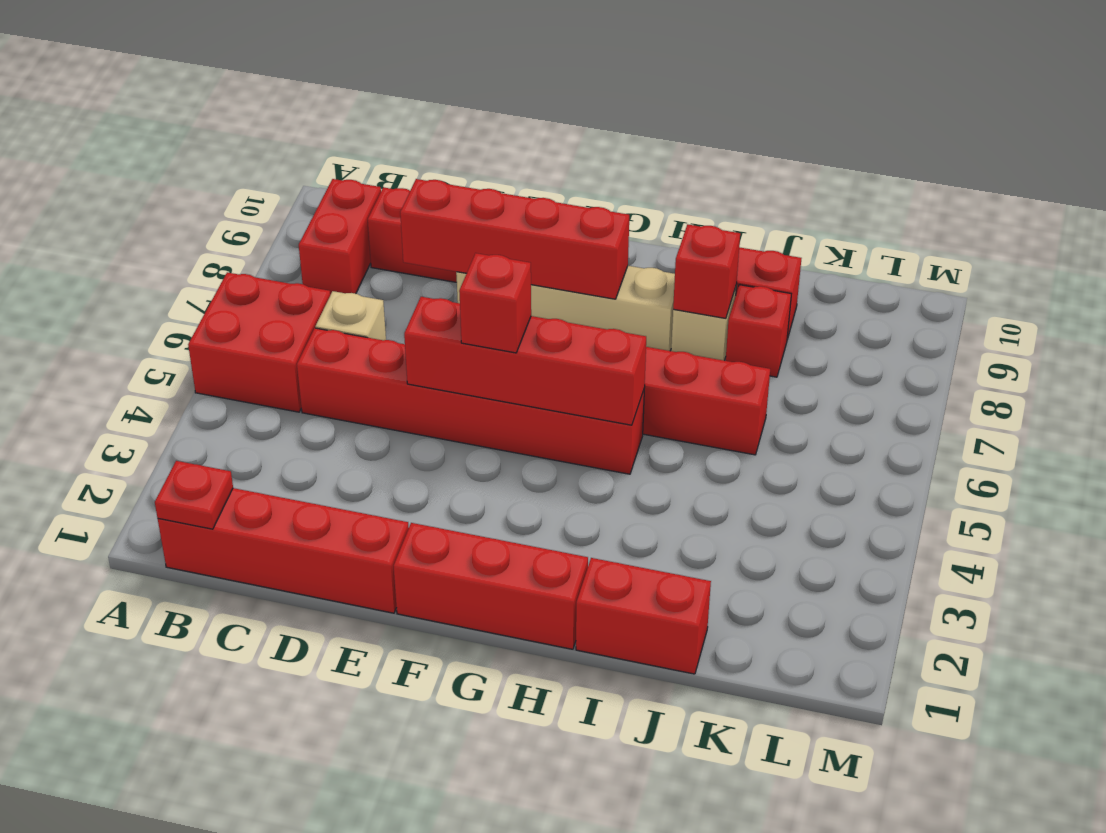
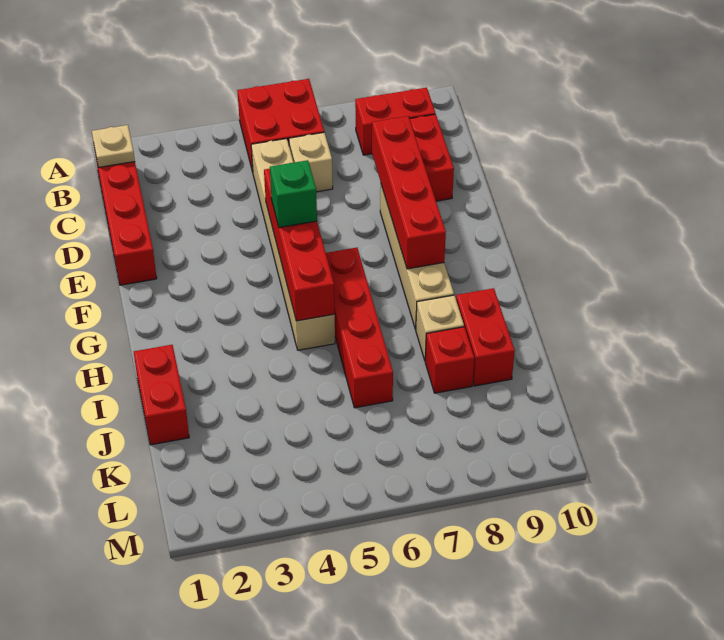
red plate B1 level 2 -> tan plate B1 level 2
red brick C5:H5 level 1 -> tan brick C5:H5 level 1
red brick F1:H1 level 1 -> none
red brick F5 level 3 -> green brick F5 level 3
red brick I8 level 2 -> none

